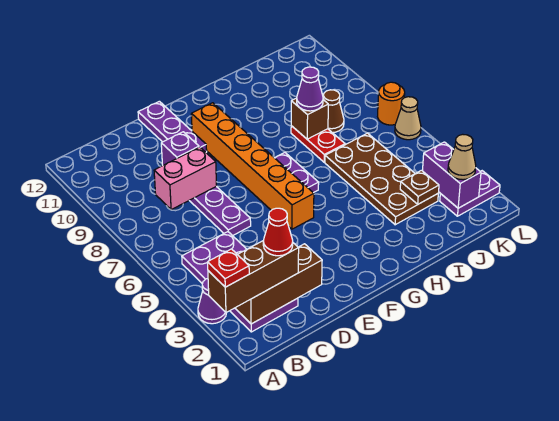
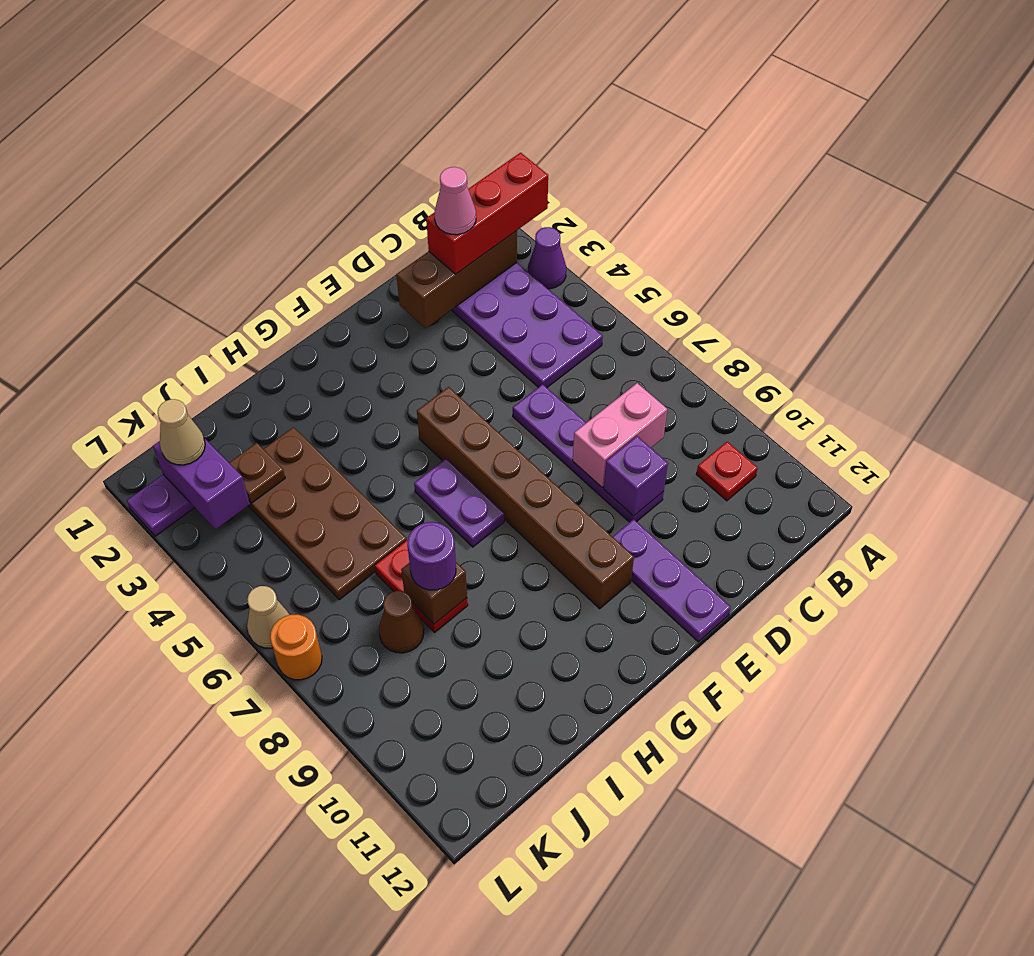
brown brick A2:C2 level 3 -> red brick A2:C2 level 3
red plate A2 level 4 -> red plate B10 level 1
red cone C2 level 4 -> pink cone C2 level 4
orange brick F5:F10 level 1 -> brown brick F5:F10 level 1
purple cone I8 level 3 -> purple round brick I8 level 3

